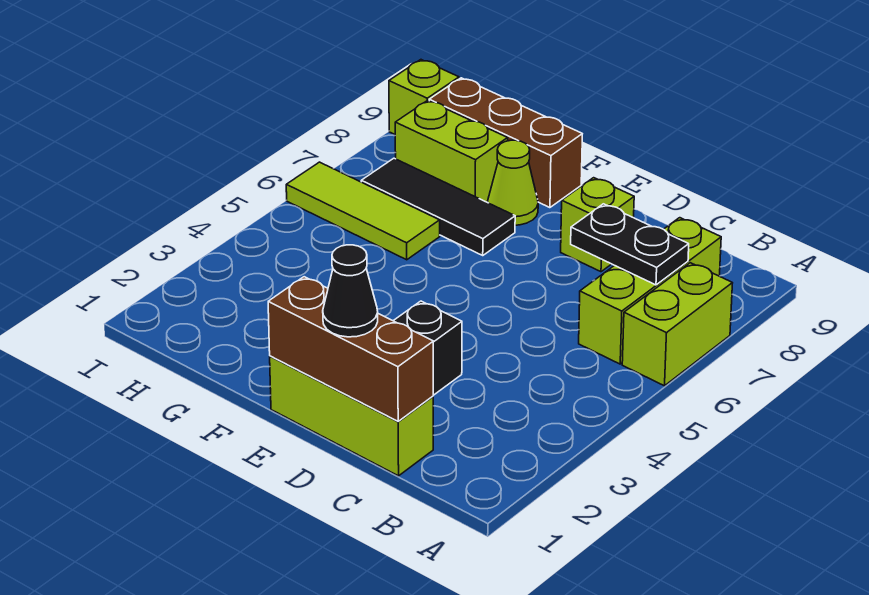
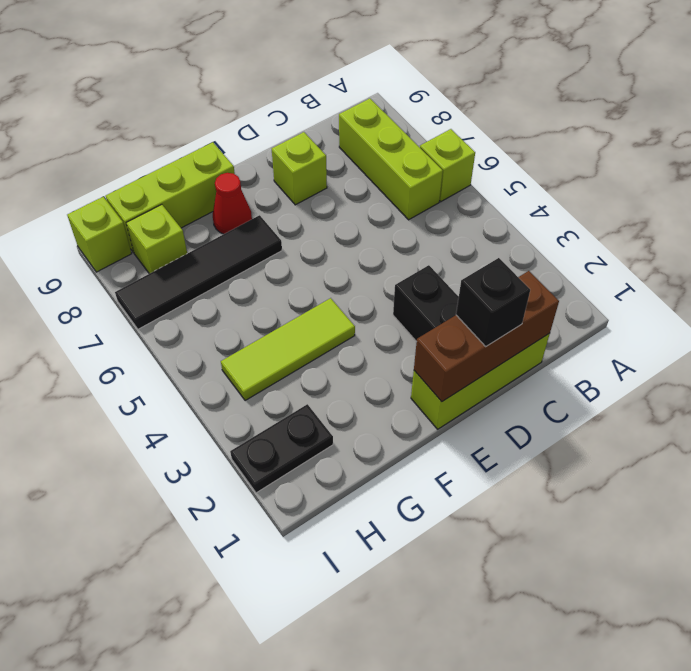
lime brick A6:A7 level 1 -> lime brick A6 level 1
black plate B7:C7 level 2 -> black plate H2:I2 level 1
black cone D1 level 3 -> black brick D1 level 3
black tile F7:H7 level 1 -> black tile F7:I7 level 1
lime cone F8 level 1 -> red cone F8 level 1
brown brick F9:H9 level 1 -> lime brick F9:H9 level 1
lime tile G6:I6 level 1 -> lime tile F4:H4 level 1
lime brick G8:H8 level 1 -> lime brick H8 level 1

